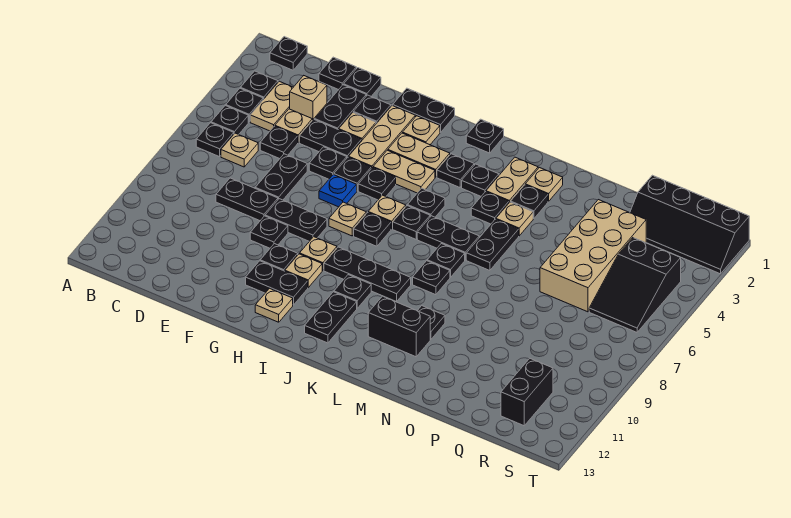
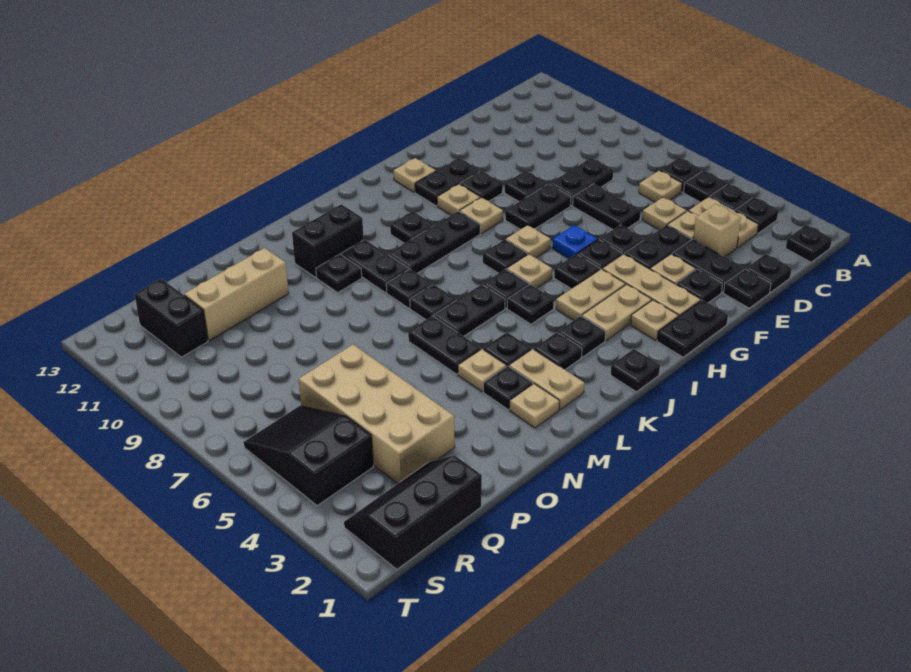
black plate D5 level 1 -> tan plate D5 level 1
black plate J11:J12 level 1 -> black plate L9:L10 level 1
none -> tan brick O11:Q11 level 1
black slope Q1:T2 level 1 top 1 -> black slope Q1:S2 level 1 top 1

